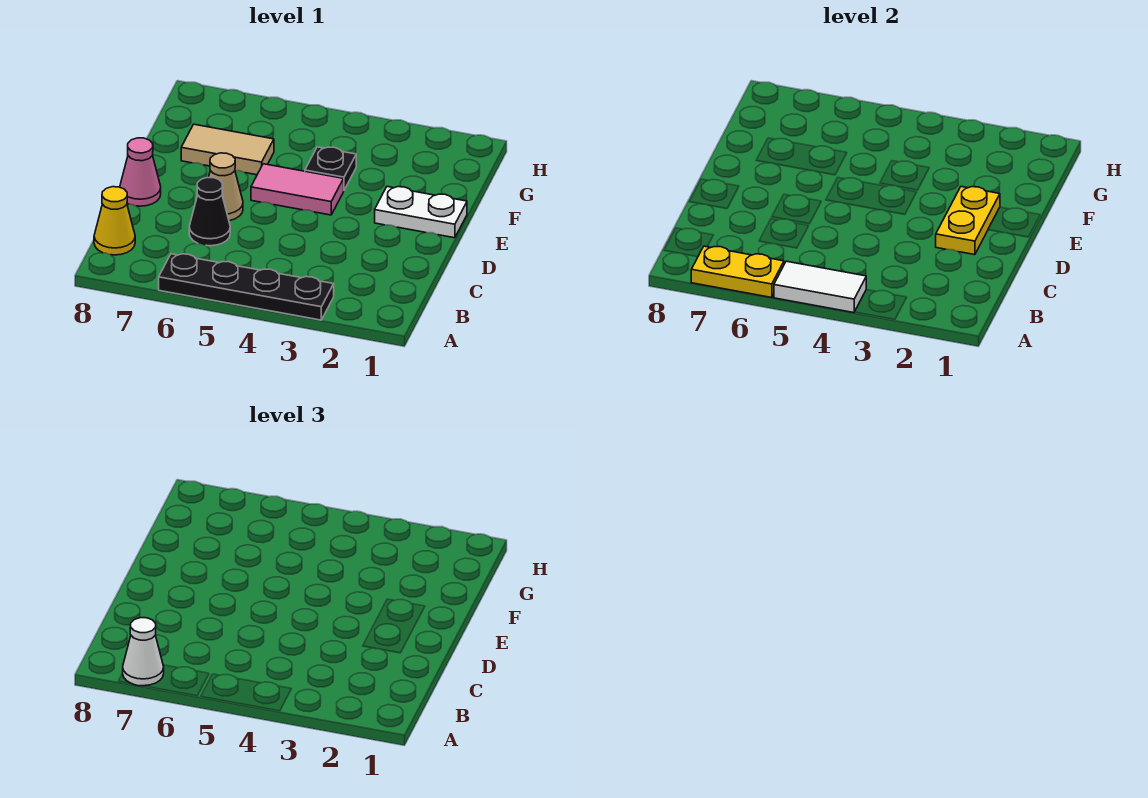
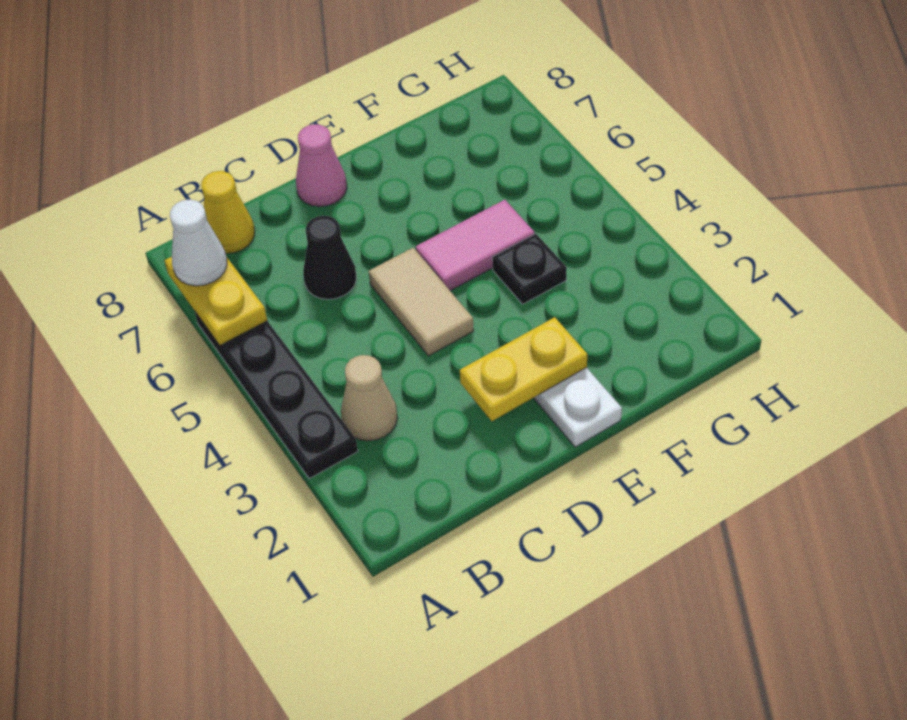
white tile A4:A5 level 2 -> none
tan cone D6 level 1 -> tan cone B3 level 1
pink tile E4:E5 level 1 -> pink tile E5:F5 level 1
tan tile F6:F7 level 1 -> tan tile D4:D5 level 1

